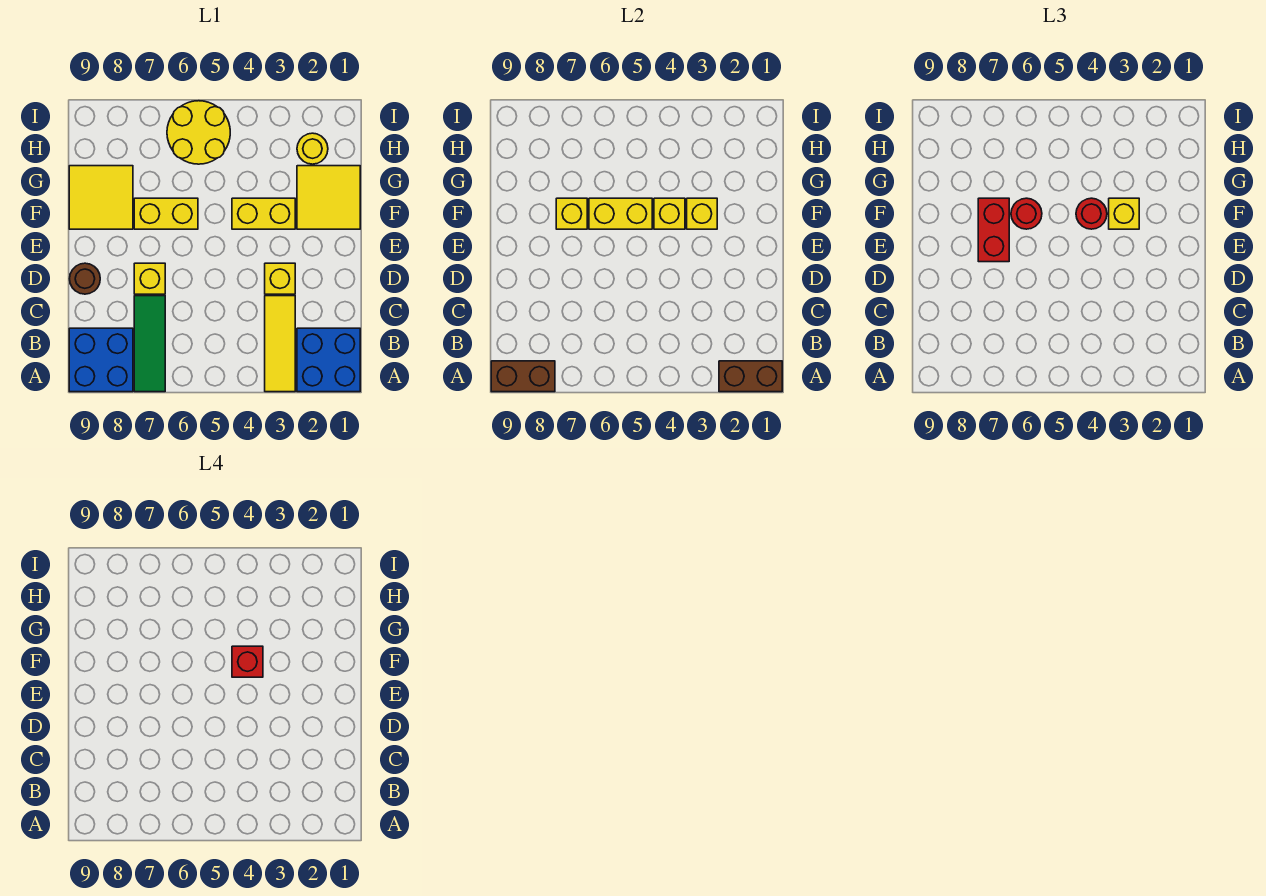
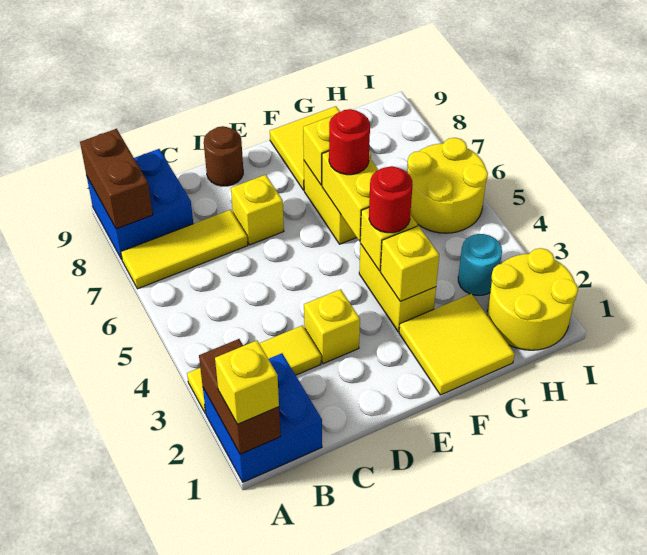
green tile A7:C7 level 1 -> yellow tile A7:C7 level 1
red brick E7:F7 level 3 -> none
yellow brick F3 level 3 -> yellow brick A1 level 3
red brick F4 level 4 -> none
yellow round brick H2 level 1 -> yellow round brick H1:I2 level 1
none -> cyan round brick H3 level 1

